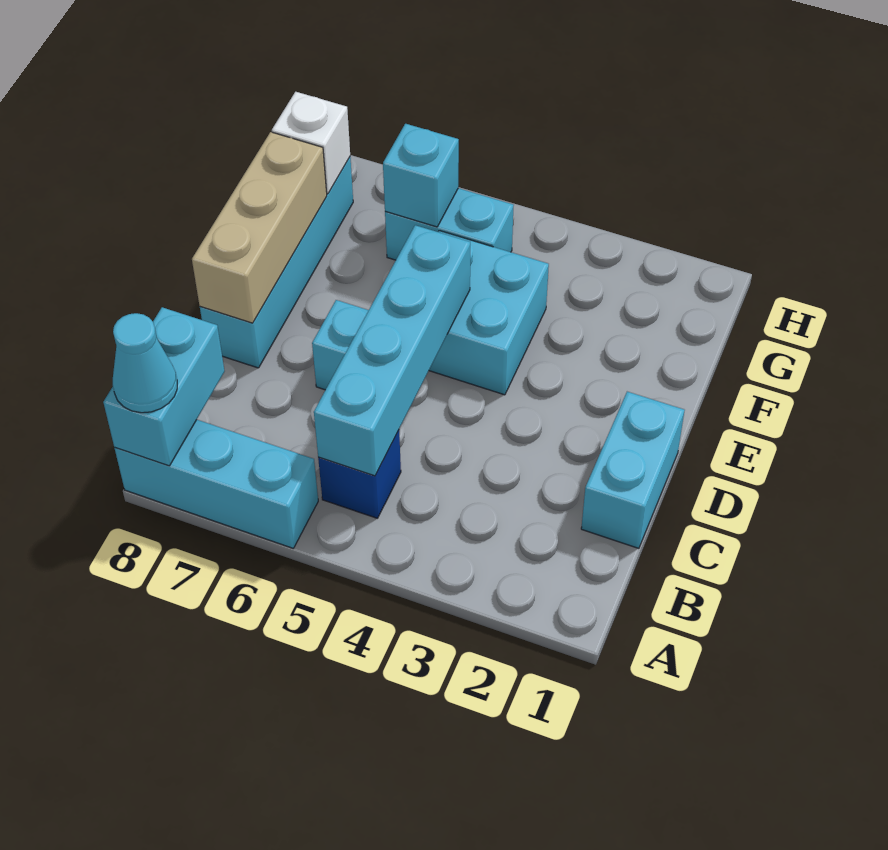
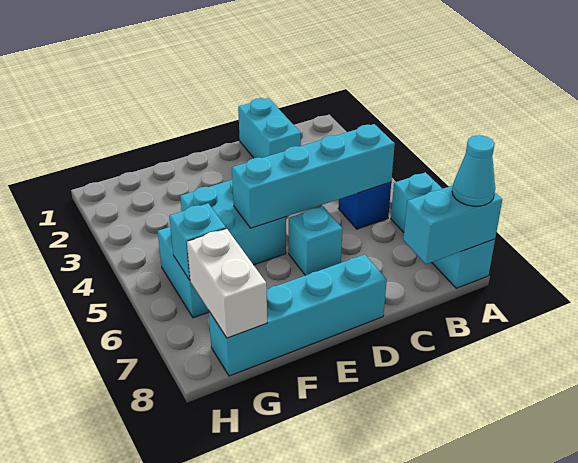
cyan brick C1:D1 level 1 -> cyan brick C1:C2 level 1
tan brick D8:F8 level 2 -> none
white brick G8 level 2 -> white brick G7:G8 level 2

